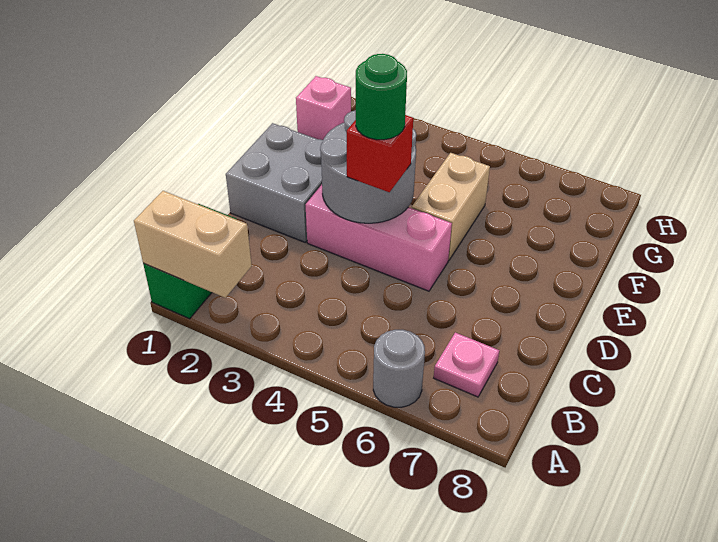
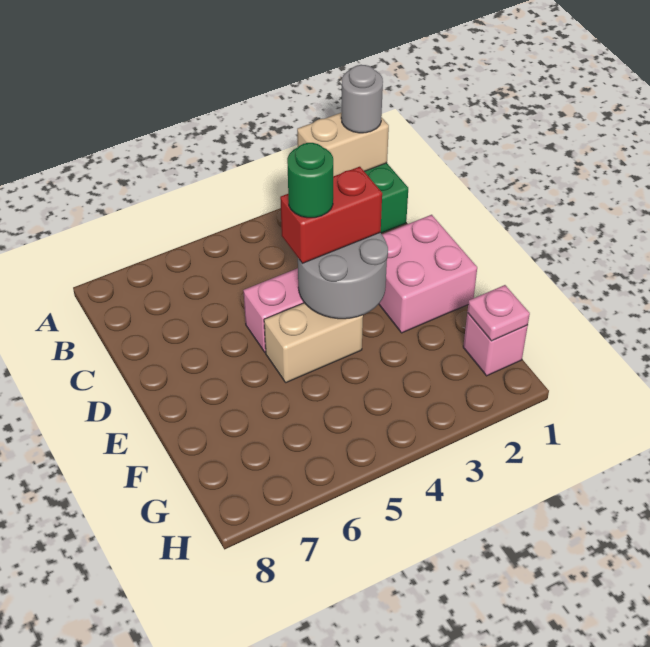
grey round brick A6 level 1 -> grey round brick A1 level 3
pink plate B7 level 1 -> pink plate G1 level 2
grey brick D1:E2 level 1 -> pink brick D1:E2 level 1
red brick D4 level 3 -> red brick D3:D4 level 3
tan brick E5:F5 level 1 -> tan brick E4:E5 level 1

